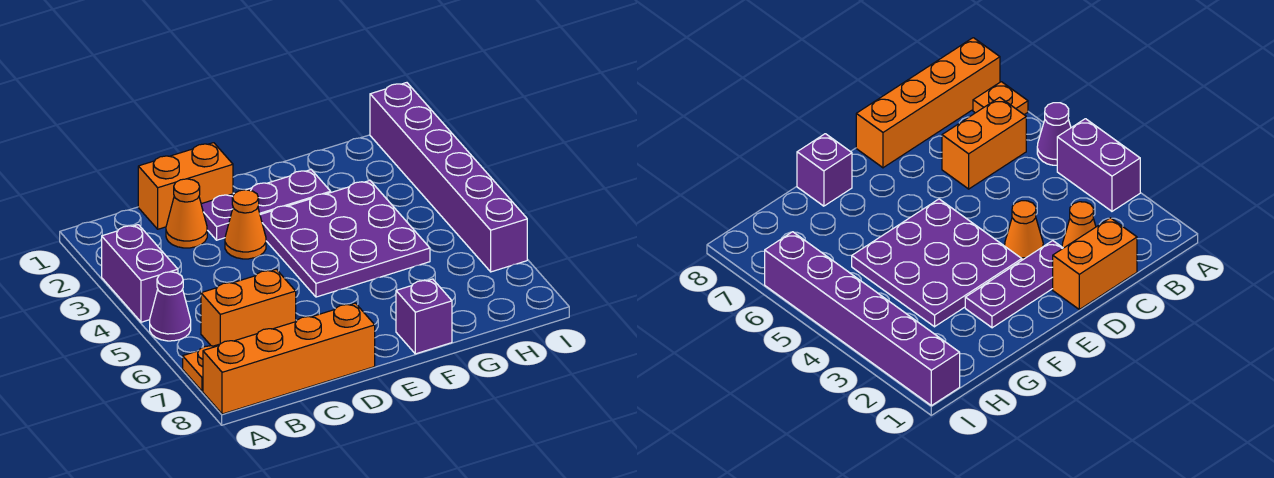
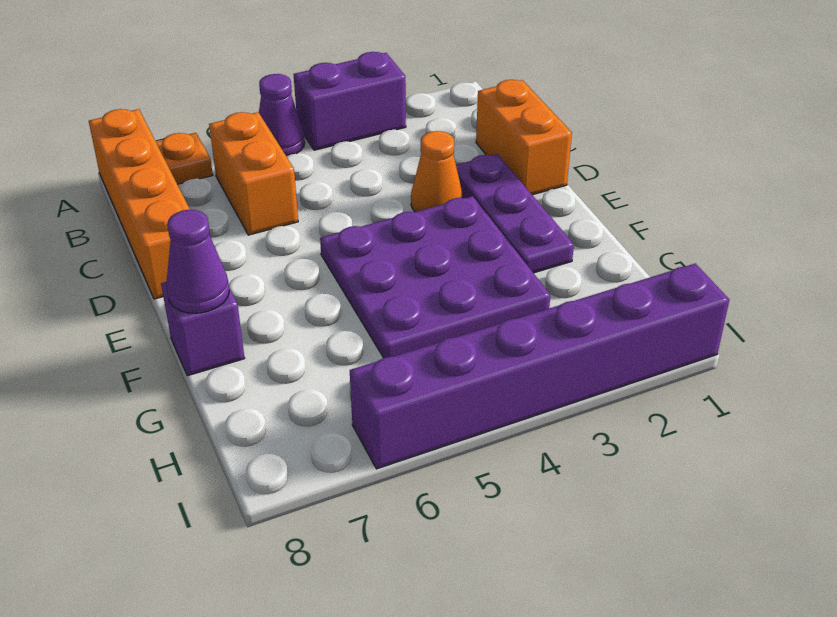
orange cone C2 level 1 -> none
none -> purple cone F8 level 2

